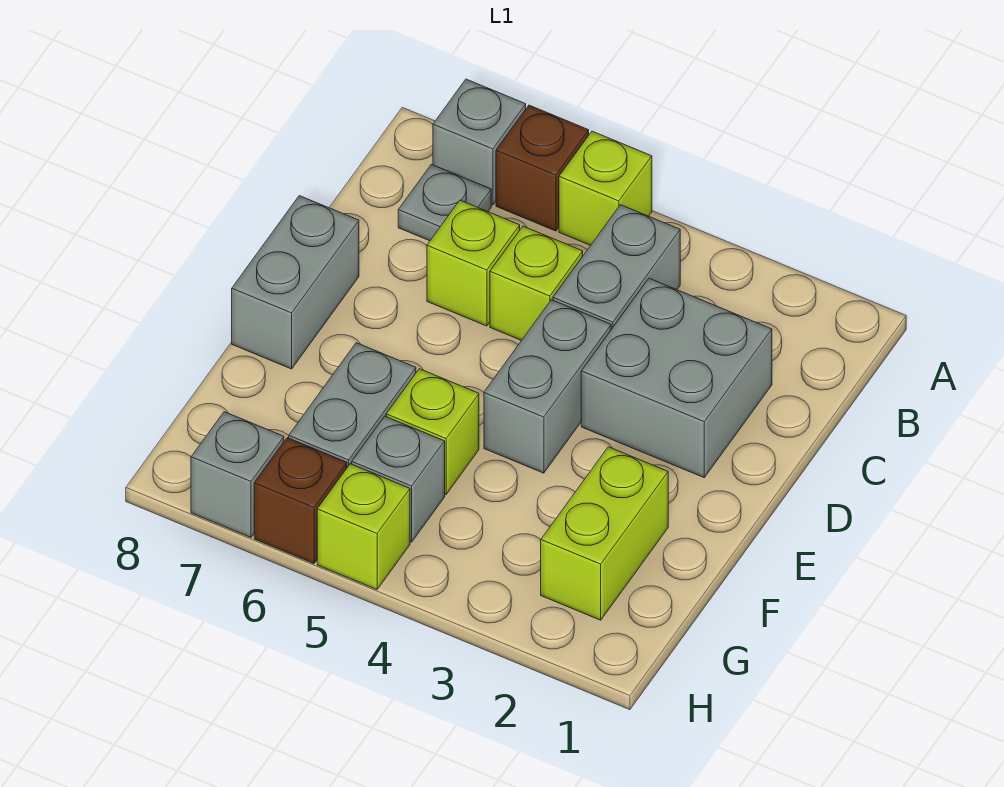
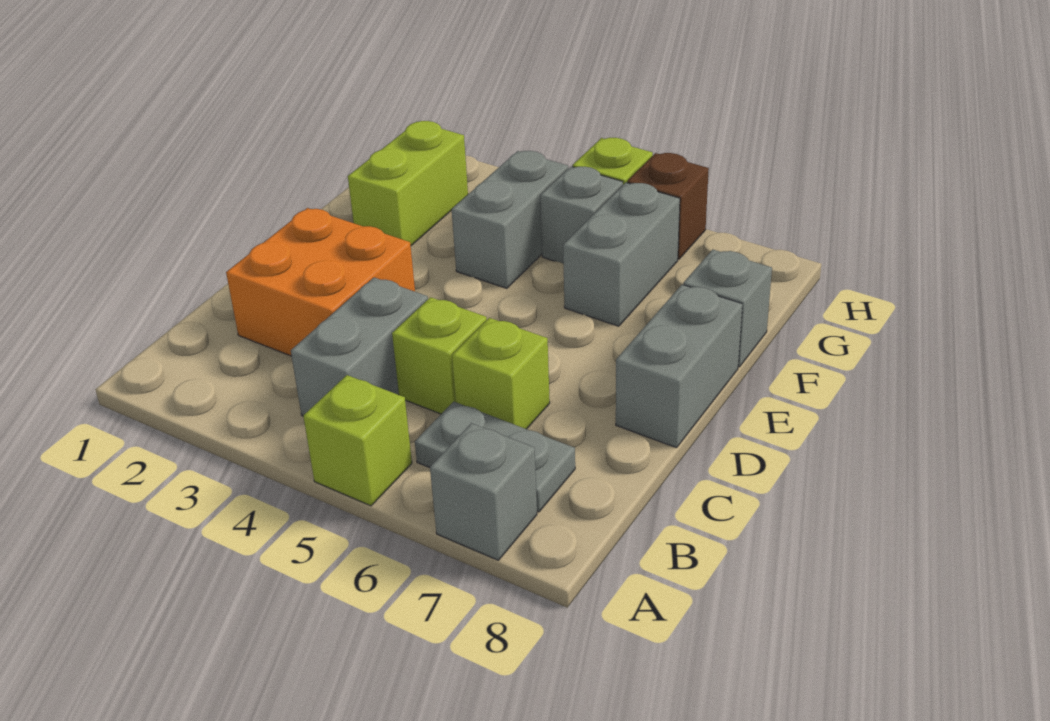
brown brick A6 level 1 -> none
grey plate B7 level 1 -> grey plate B6:B7 level 1
grey brick C2:D3 level 1 -> orange brick C2:D3 level 1
grey brick D4:E4 level 1 -> grey brick F4:G4 level 1
lime brick F5 level 1 -> none
grey brick H7 level 1 -> grey brick F8 level 1

